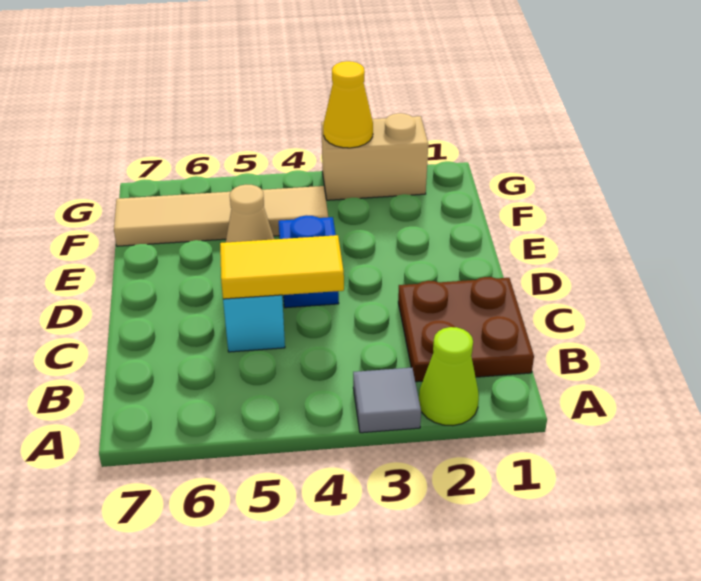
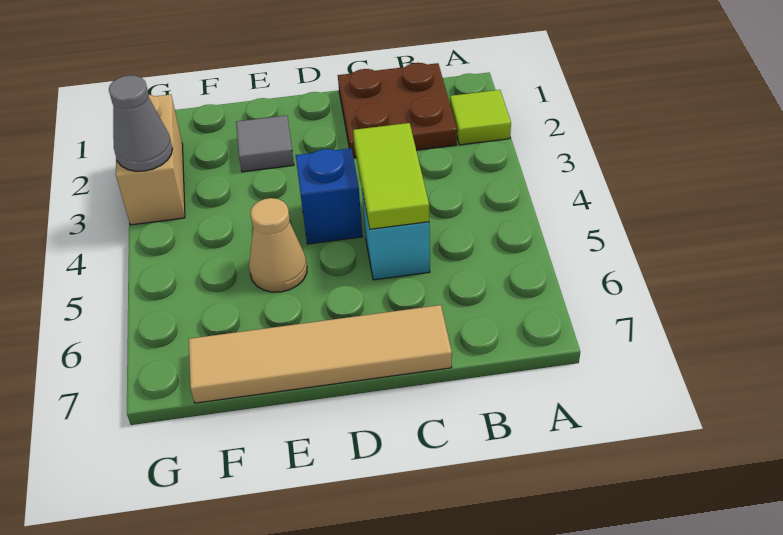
lime cone A2 level 1 -> lime tile A2 level 1
grey tile A3 level 1 -> grey tile E2 level 1
yellow tile C4:C5 level 2 -> lime tile C4:C5 level 2
tan tile F4:F7 level 1 -> tan tile C7:F7 level 1
yellow cone G3 level 2 -> grey cone G3 level 2

